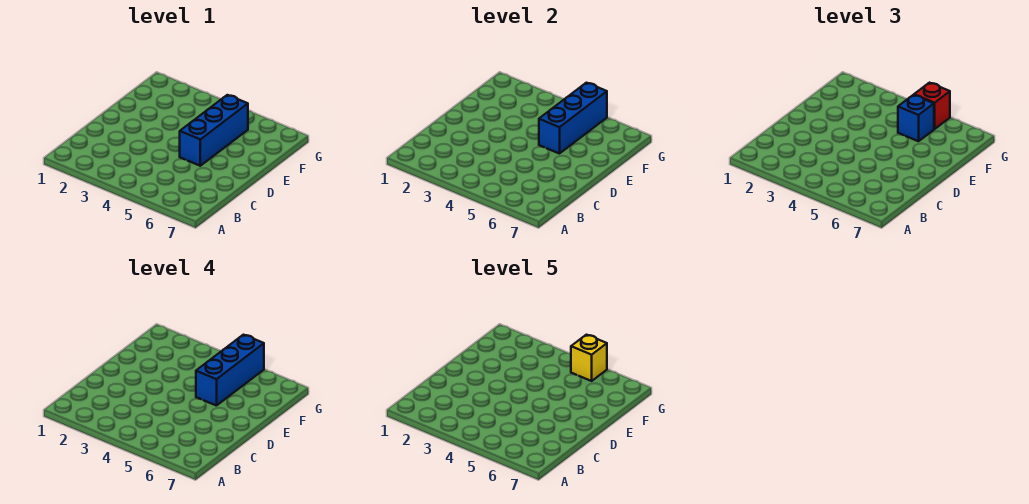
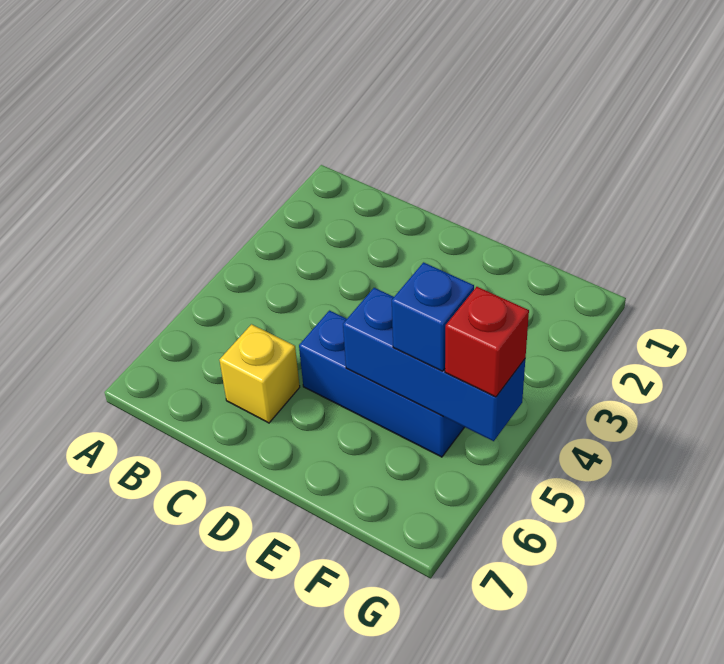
blue brick E5:G5 level 4 -> none
yellow brick G5 level 5 -> yellow brick C6 level 1

